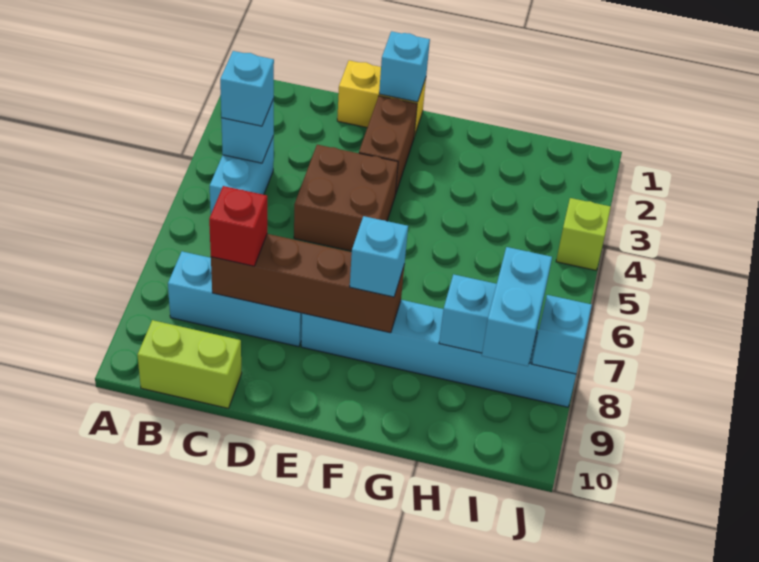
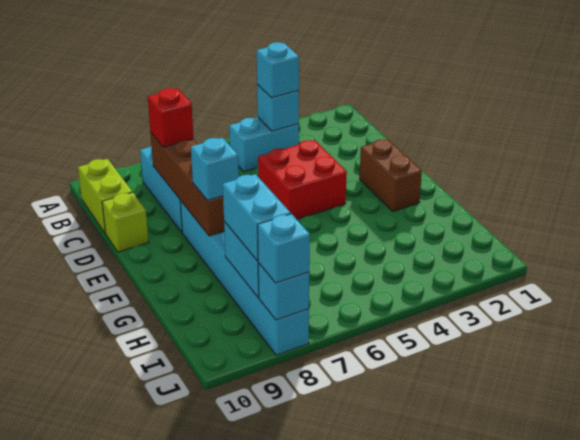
yellow brick D1:E1 level 1 -> none
brown brick D4:E5 level 1 -> red brick D4:E5 level 1
cyan brick E1 level 2 -> cyan brick J8 level 3
brown brick E2:E3 level 1 -> brown brick E2:F2 level 1
cyan brick I8:I9 level 3 -> cyan brick H8:I8 level 3
lime brick J4 level 1 -> lime brick D10 level 1

